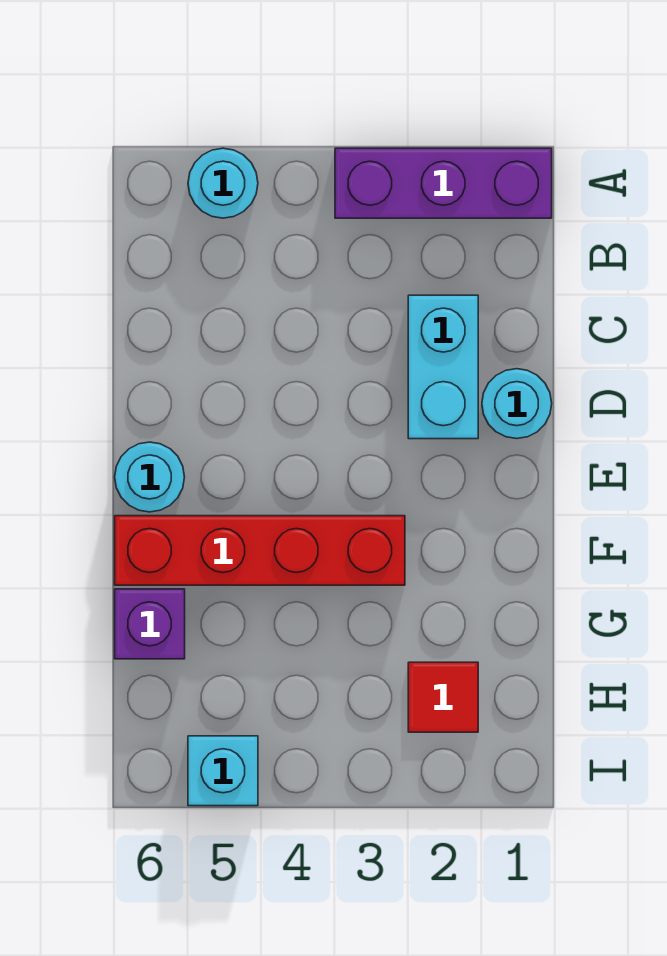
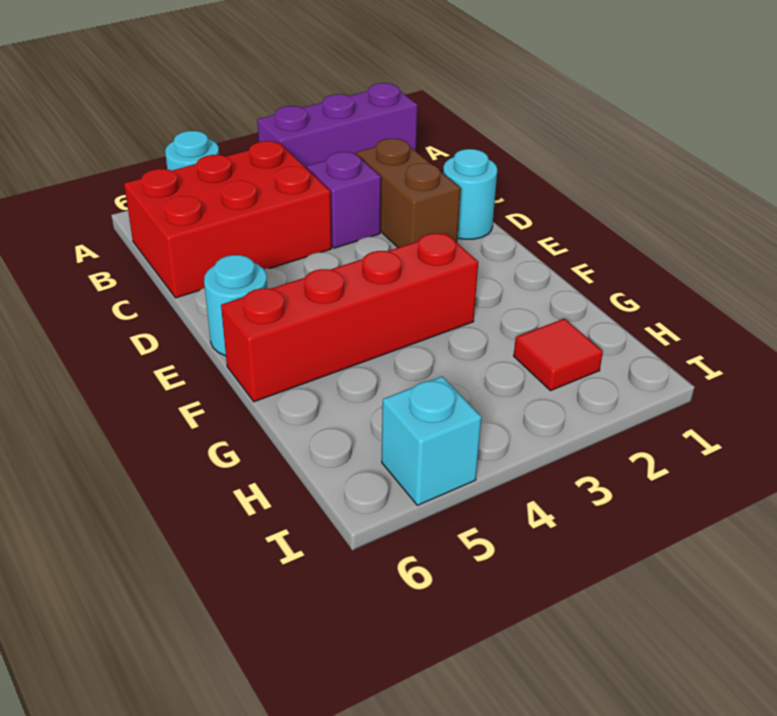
none -> red brick B4:C6 level 1
cyan brick C2:D2 level 1 -> brown brick C2:D2 level 1
purple brick G6 level 1 -> purple brick C3 level 1

